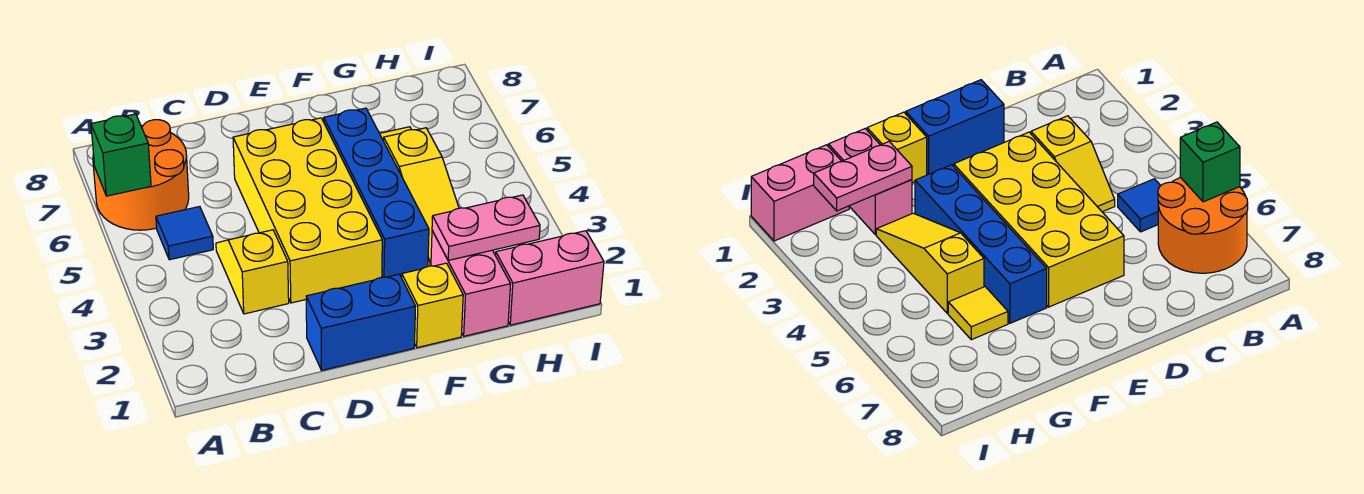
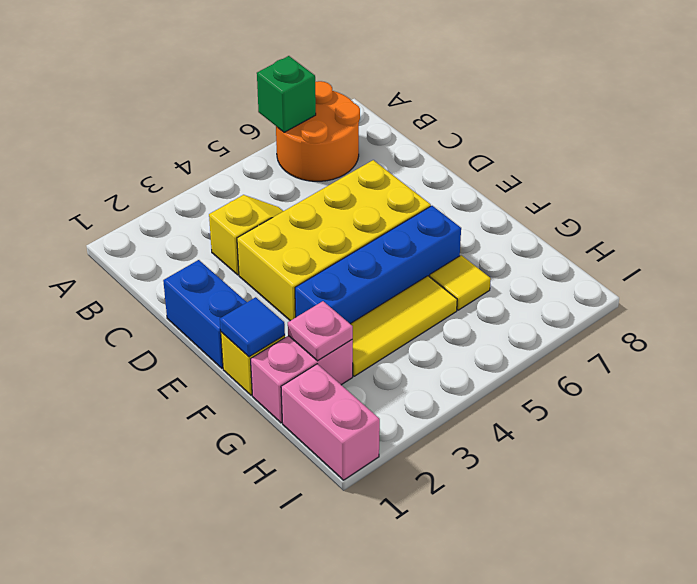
blue tile B5 level 1 -> blue tile F1 level 2
pink plate G2:H2 level 2 -> pink plate G2 level 2
yellow slope G3:G5 level 1 top 5 -> yellow tile G3:G5 level 1

